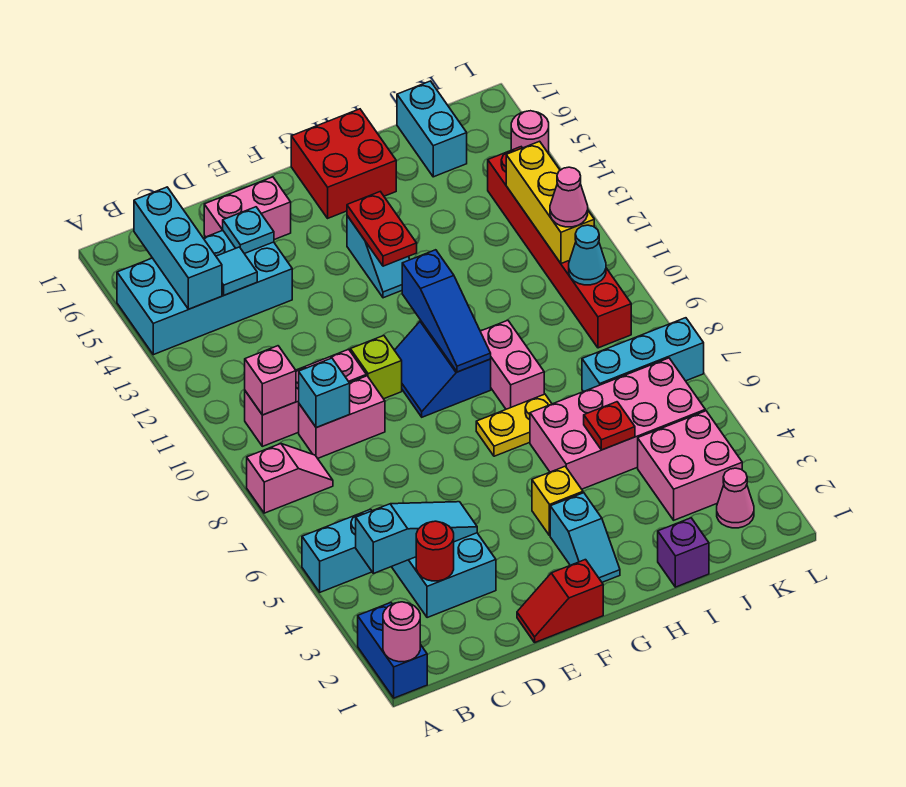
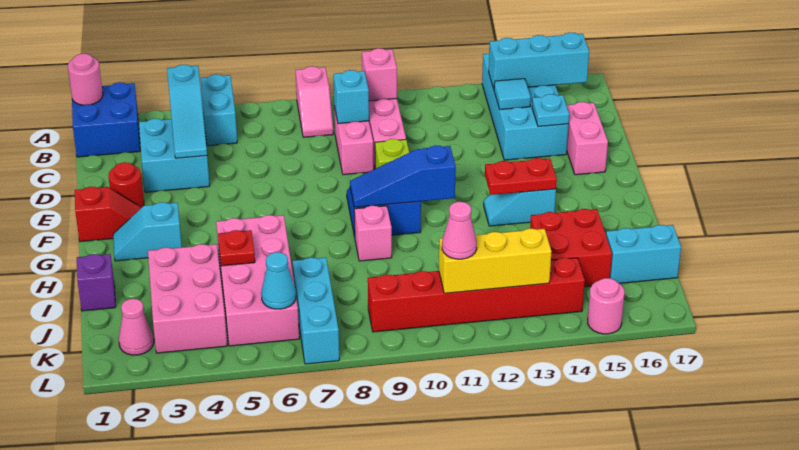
blue brick A1:A2 level 1 -> blue brick A1:B2 level 1
red round brick C3 level 2 -> red round brick E2 level 1
red slope E1:F1 level 1 top F -> red slope F1:F2 level 1 top 1
yellow brick G4 level 1 -> none
yellow plate G7:H7 level 1 -> none
red brick G16:H17 level 1 -> red brick I14:J15 level 1
pink brick H8:H9 level 1 -> pink brick H9 level 1
pink brick J3:K4 level 1 -> pink brick I3:K4 level 1
cyan cone K10 level 2 -> cyan cone K6 level 2

